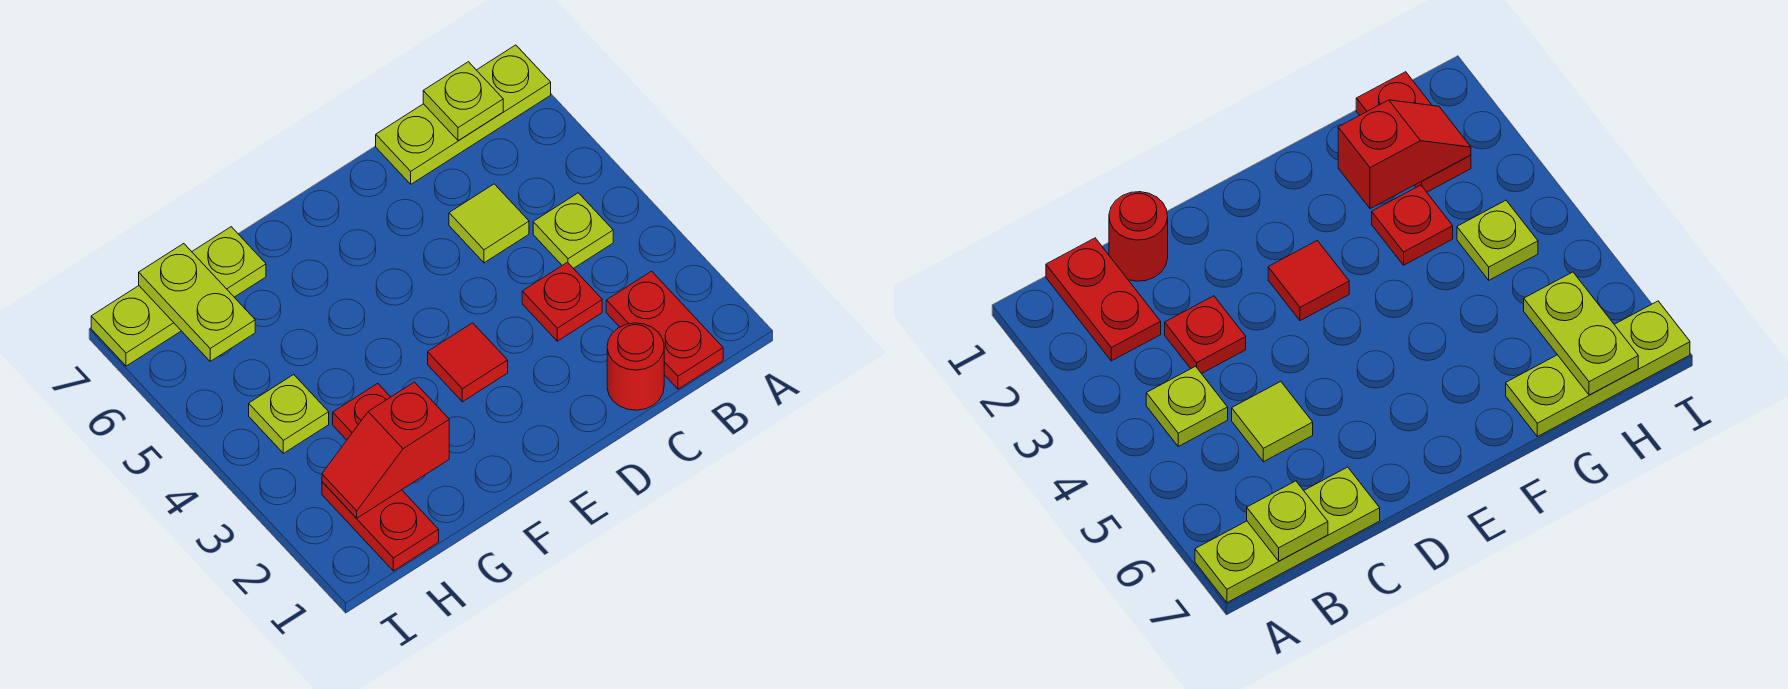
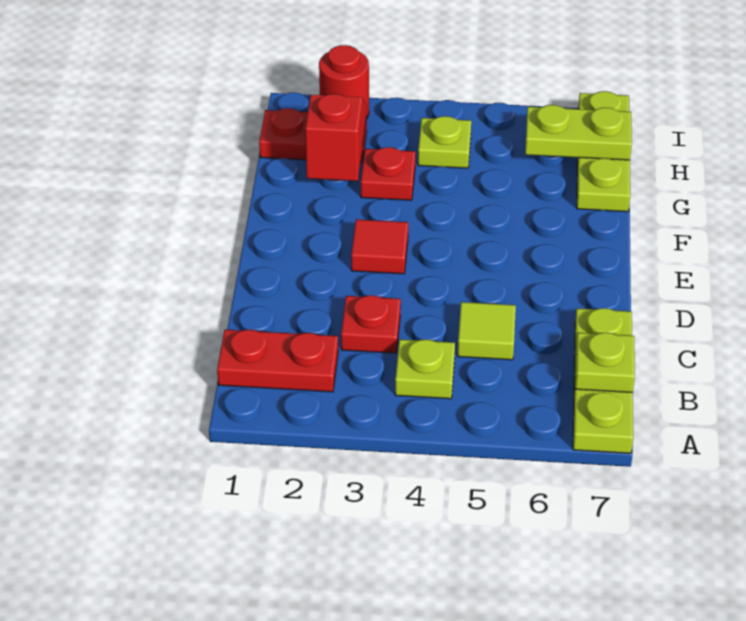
red round brick C1 level 1 -> red round brick I2 level 1

